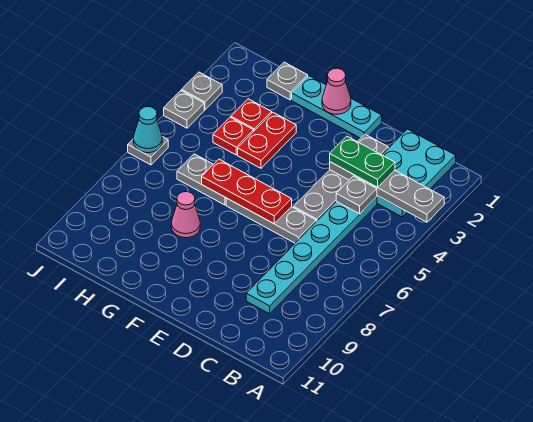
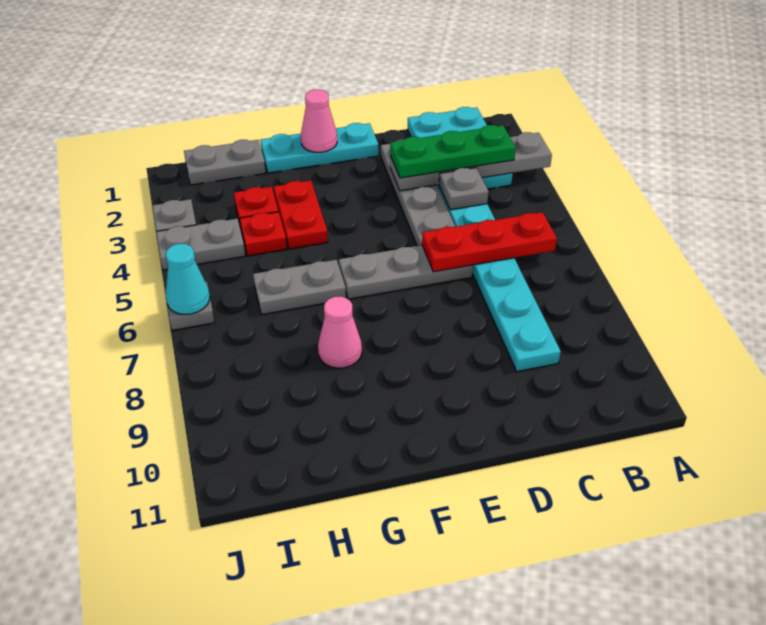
green plate C3:D3 level 3 -> green plate B3:D3 level 3
red plate E6:G6 level 2 -> red plate B6:D6 level 2
grey plate H1 level 1 -> grey plate H1:I1 level 1
grey plate J4 level 1 -> grey plate I4:J4 level 1

